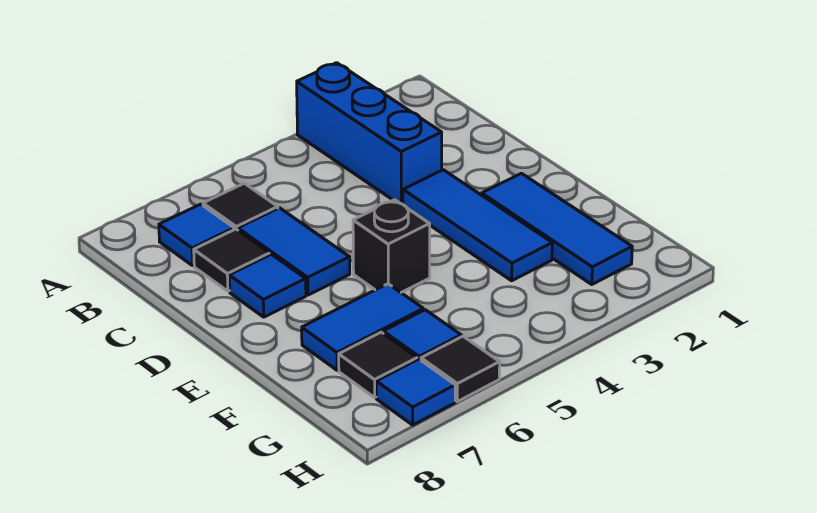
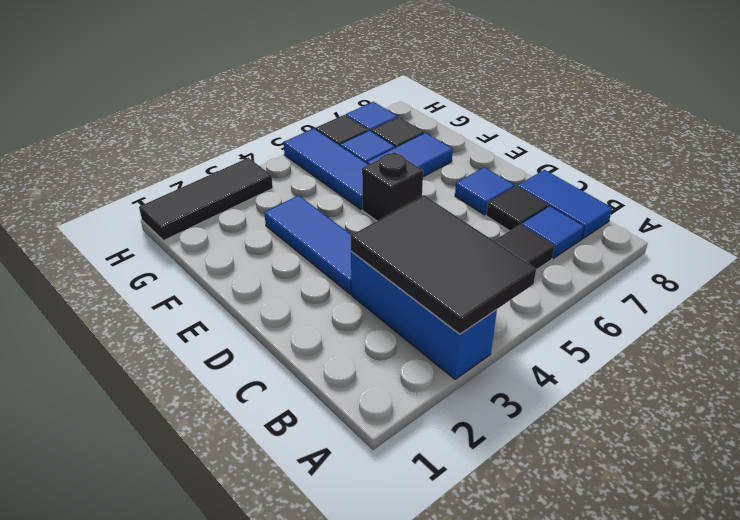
none -> black tile A3:C4 level 2
blue tile C6:D6 level 1 -> blue tile B8:C8 level 1
blue tile E2:G2 level 1 -> blue tile F5:H5 level 1
none -> black tile H1:H3 level 1

